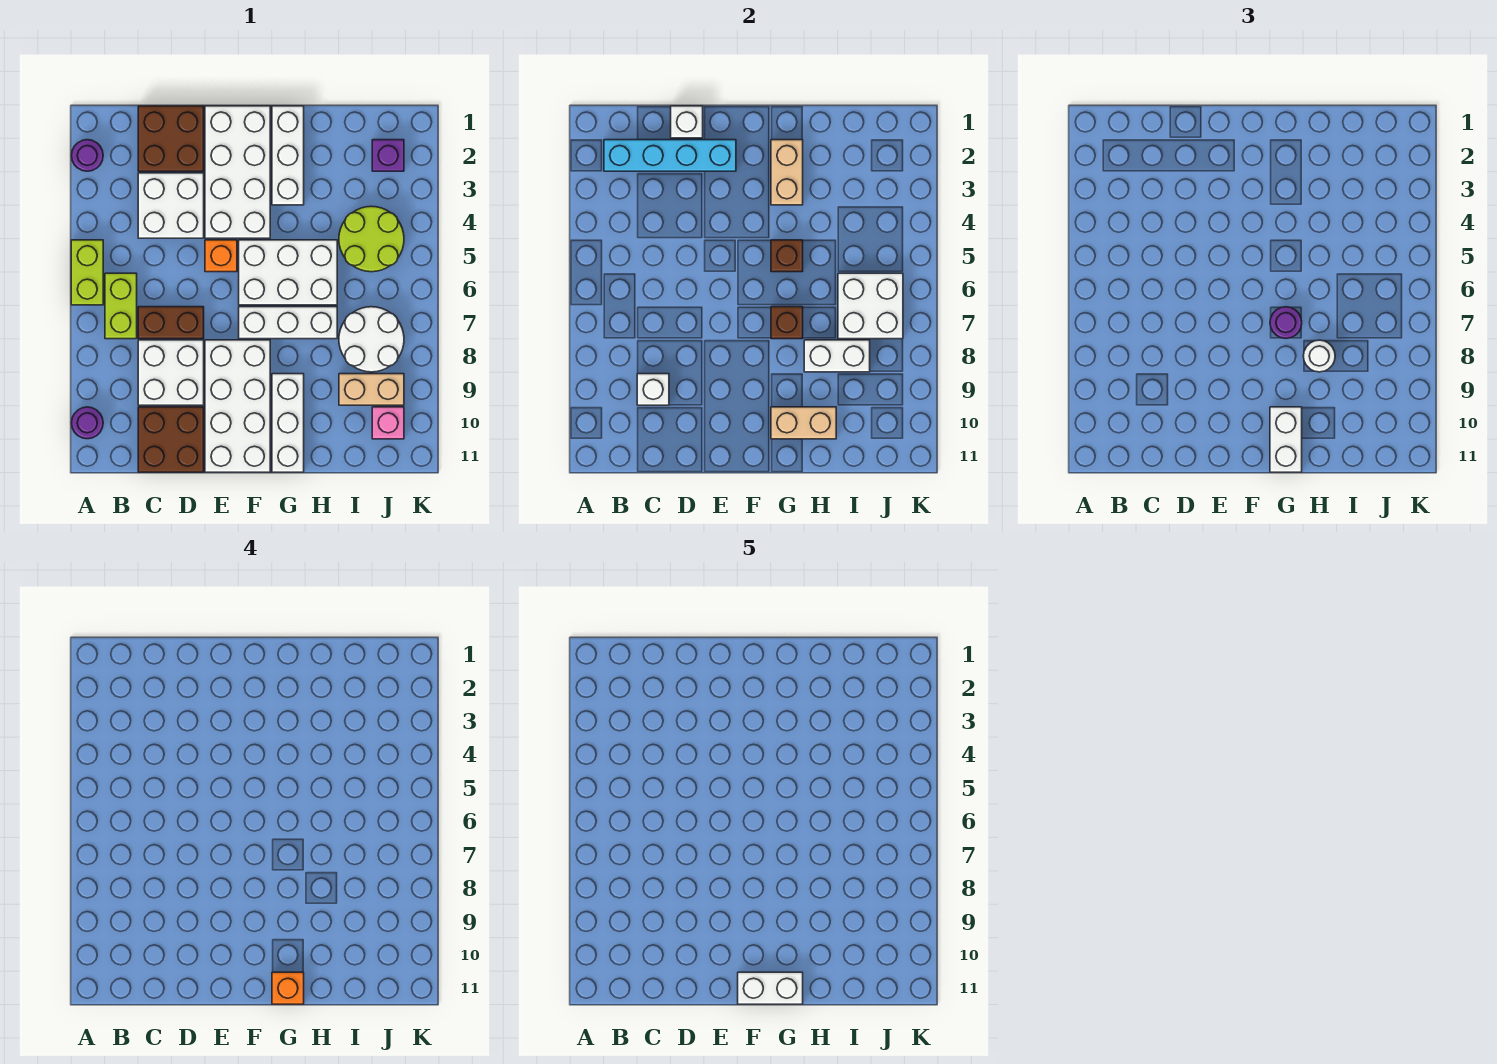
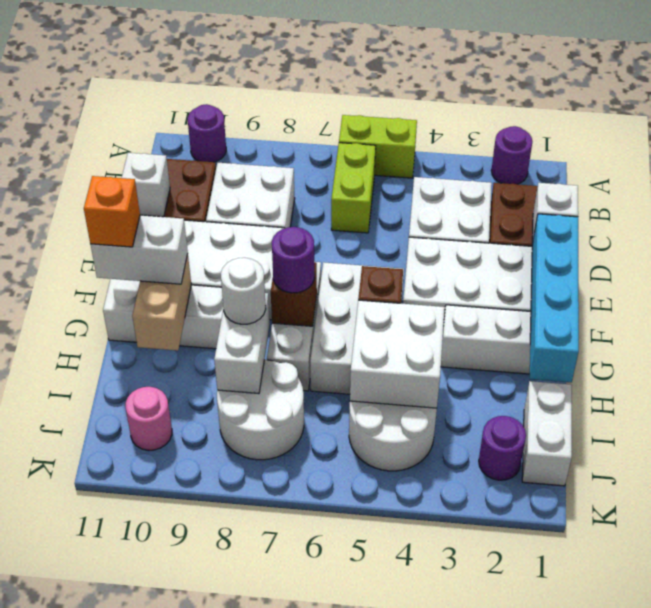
cyan brick B2:E2 level 2 -> cyan brick E1:H1 level 2
lime brick B6:B7 level 1 -> lime brick B6:C6 level 1
brown brick C7:D7 level 1 -> none
white brick C9 level 2 -> white brick D11 level 2
orange brick E5 level 1 -> none
white brick F11:G11 level 5 -> white brick I1:J1 level 1
tan brick G2:G3 level 2 -> none
lime round brick I4:J5 level 1 -> white round brick I4:J5 level 1
white brick I6:J7 level 2 -> white brick H4:I5 level 2
tan brick I9:J9 level 1 -> none
purple brick J2 level 1 -> purple round brick J2 level 1
pink brick J10 level 1 -> pink round brick J10 level 1

